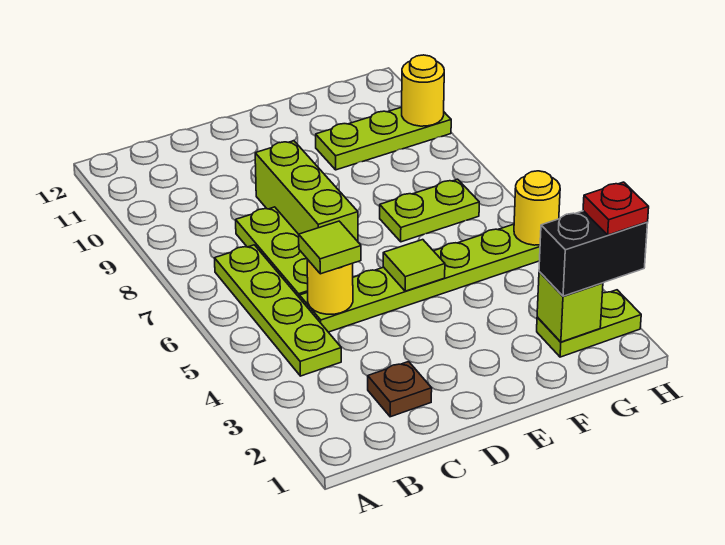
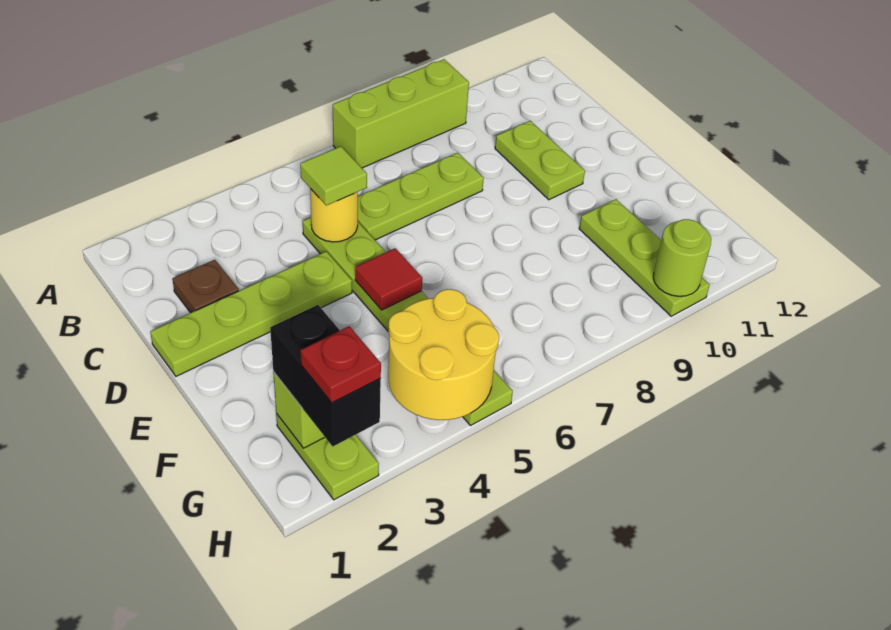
lime plate B4:B7 level 1 -> lime plate D1:D4 level 1
lime brick D7:D9 level 1 -> lime brick A7:A9 level 1
lime tile E5 level 2 -> red tile E5 level 2
lime plate F7:G7 level 1 -> lime plate C10:D10 level 1
yellow round brick H5 level 2 -> yellow round brick G4:H5 level 2
yellow round brick H10 level 2 -> lime round brick H10 level 2

